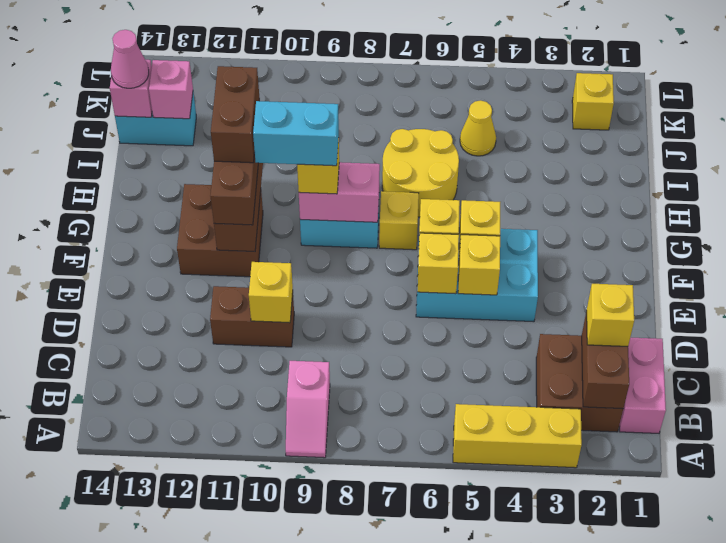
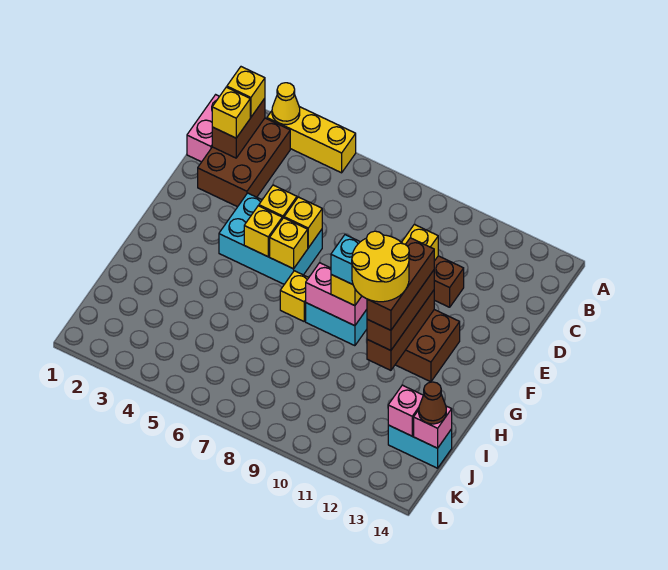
pink slope A9:B9 level 1 top B -> none
brown brick B2:C3 level 1 -> brown brick B2:D3 level 1
brown brick G11:H11 level 4 -> brown brick F11:H11 level 4
yellow round brick H6:I7 level 1 -> yellow round brick G10:H11 level 5
yellow cone J5 level 1 -> yellow cone A3 level 2
pink cone J14 level 3 -> brown cone J14 level 3
yellow brick K2 level 1 -> yellow brick B2 level 3

